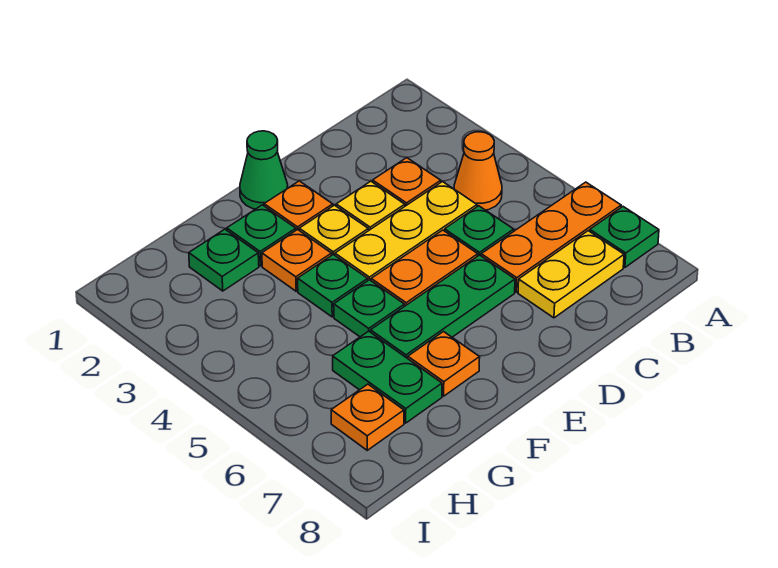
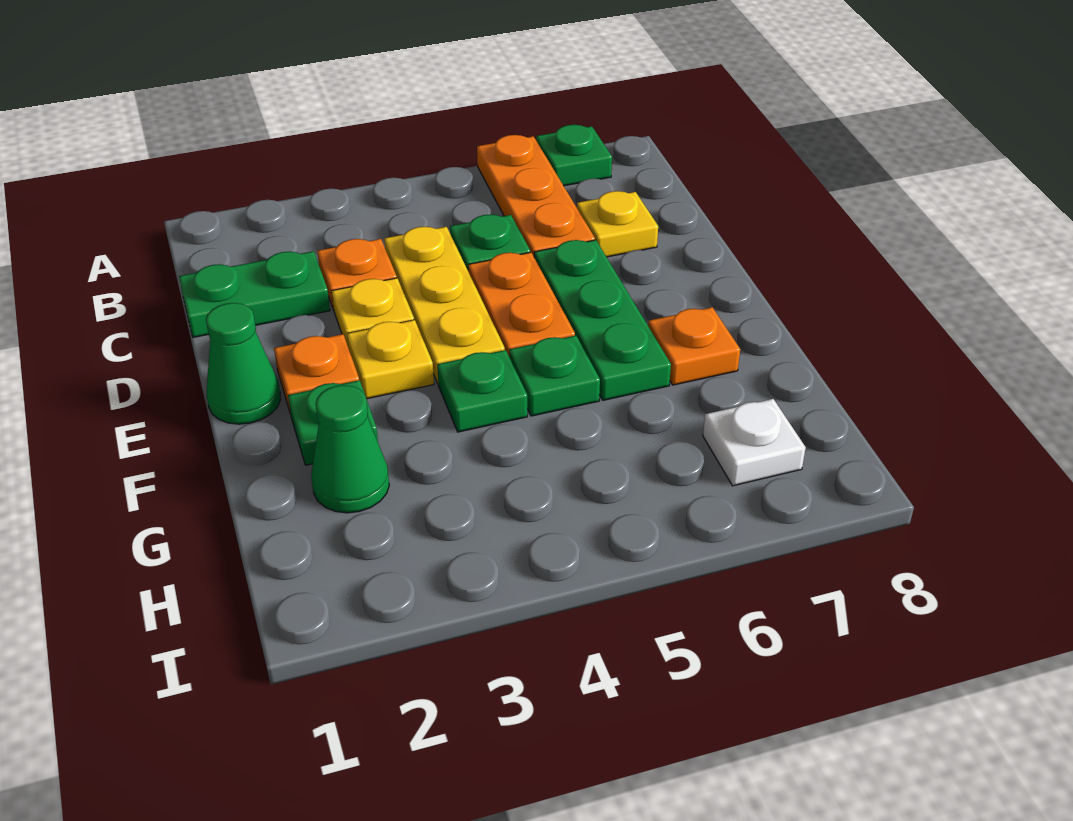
orange cone B4 level 1 -> none
yellow plate B7:C7 level 1 -> yellow plate C7 level 1
orange plate F3 level 1 -> none
green plate G2 level 1 -> green cone G2 level 1
green plate G6:G7 level 1 -> green plate C1:C2 level 1
orange plate H7 level 1 -> white plate H7 level 1

